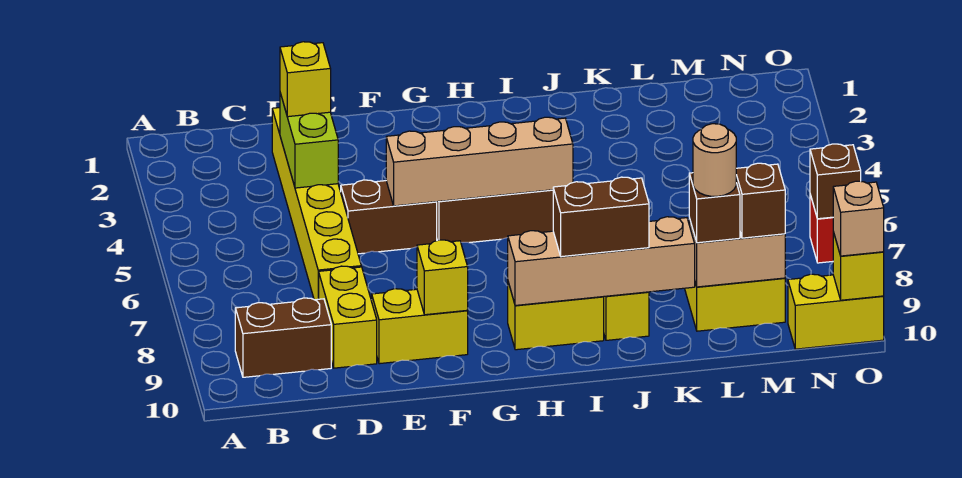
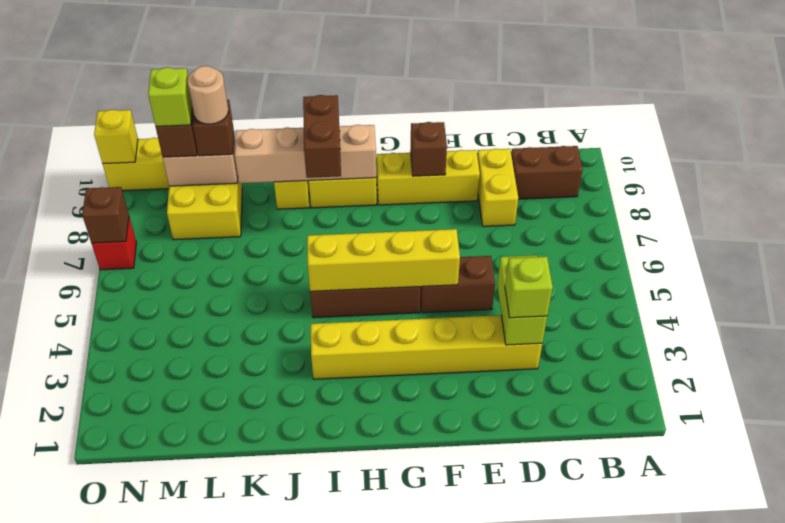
yellow brick D2:D7 level 1 -> yellow brick D3:I3 level 1
yellow brick D3 level 3 -> lime brick D3 level 3
yellow brick E9:F9 level 1 -> yellow brick E9:G9 level 1
tan brick F5:I5 level 2 -> yellow brick F5:I5 level 2
yellow brick F9 level 2 -> brown brick F9 level 2
brown brick I9:J9 level 3 -> brown brick I8:I9 level 3
none -> lime brick M9 level 4
tan brick O10 level 3 -> none

